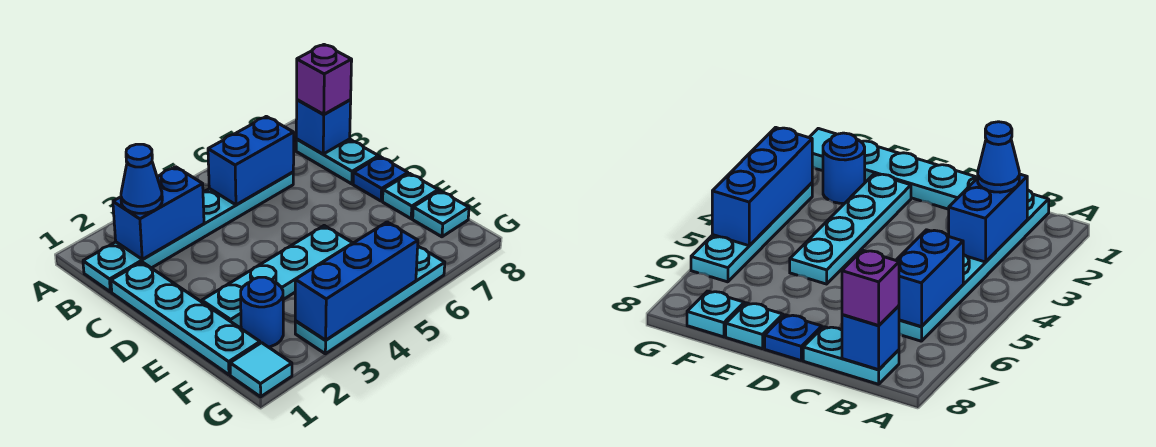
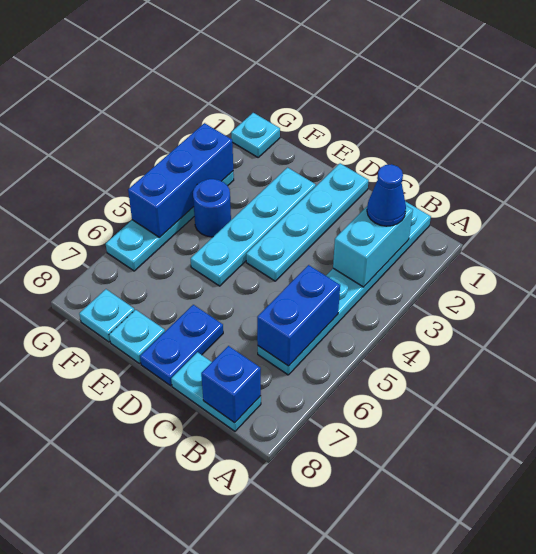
blue brick B2:B3 level 2 -> cyan brick B2:B3 level 2
purple brick B8 level 3 -> none
cyan plate C1:F1 level 1 -> cyan plate D1:D4 level 1
blue plate D8 level 1 -> blue plate D7:D8 level 1
blue round brick F2 level 1 -> blue round brick F4 level 1
cyan tile G1 level 1 -> cyan plate G1 level 1

